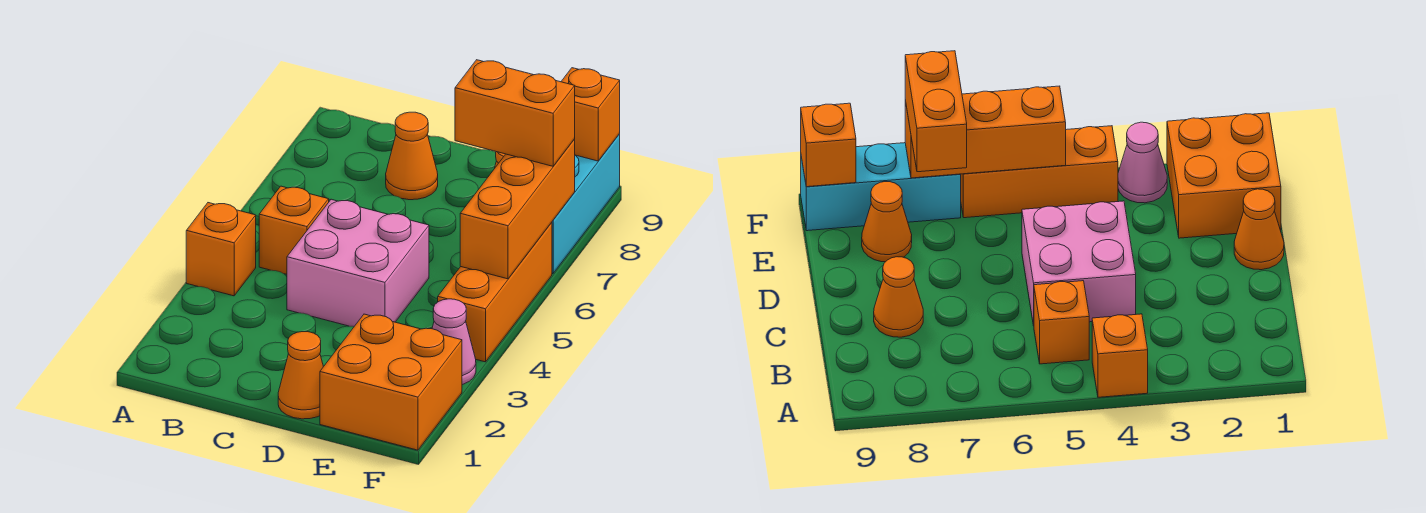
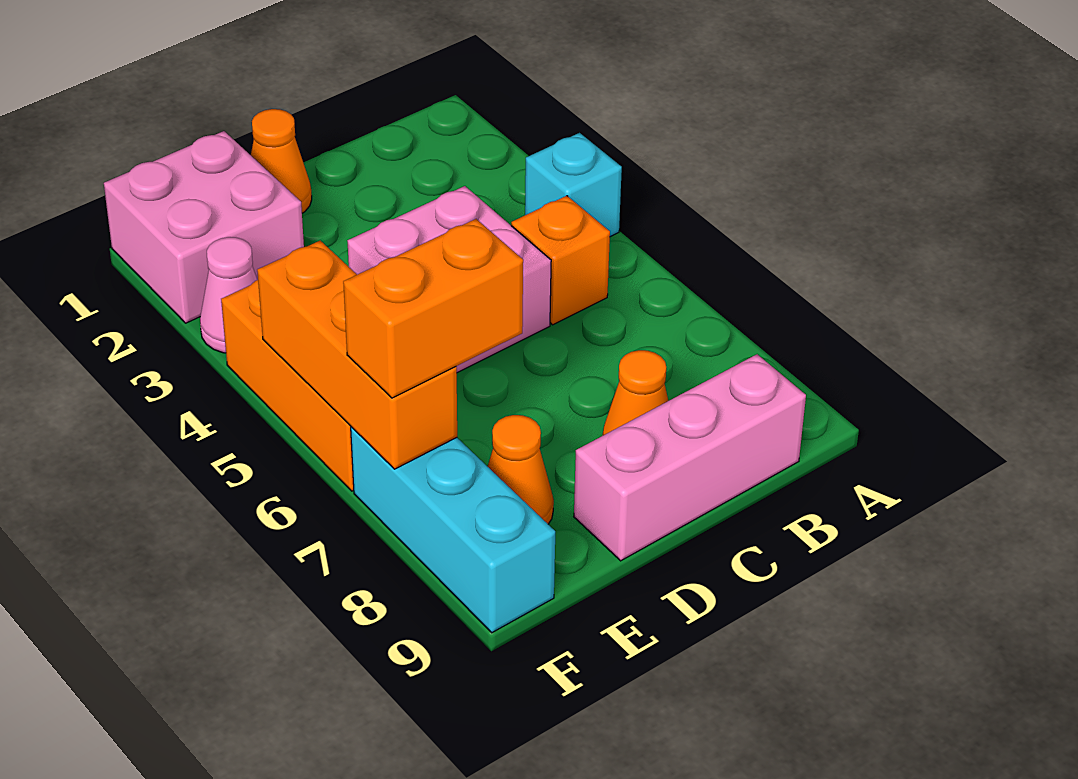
orange brick A4 level 1 -> cyan brick A4 level 1
none -> pink brick B9:D9 level 1
orange brick E1:F2 level 1 -> pink brick E1:F2 level 1
orange brick F9 level 2 -> none

